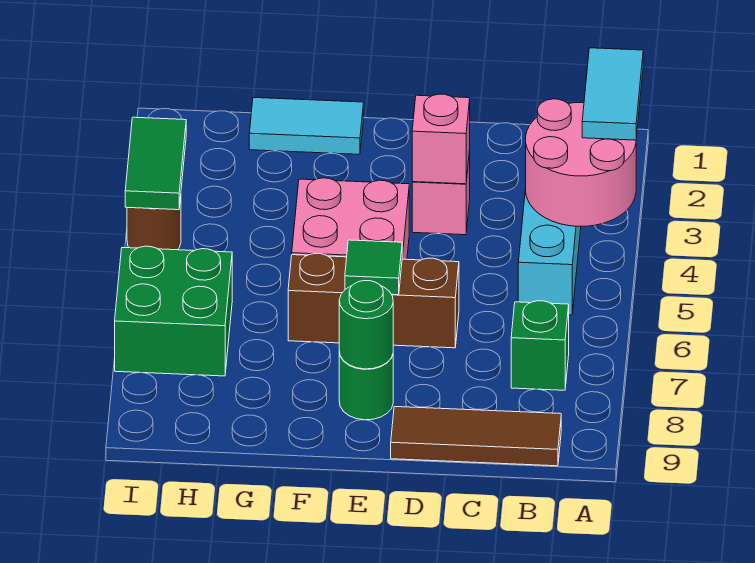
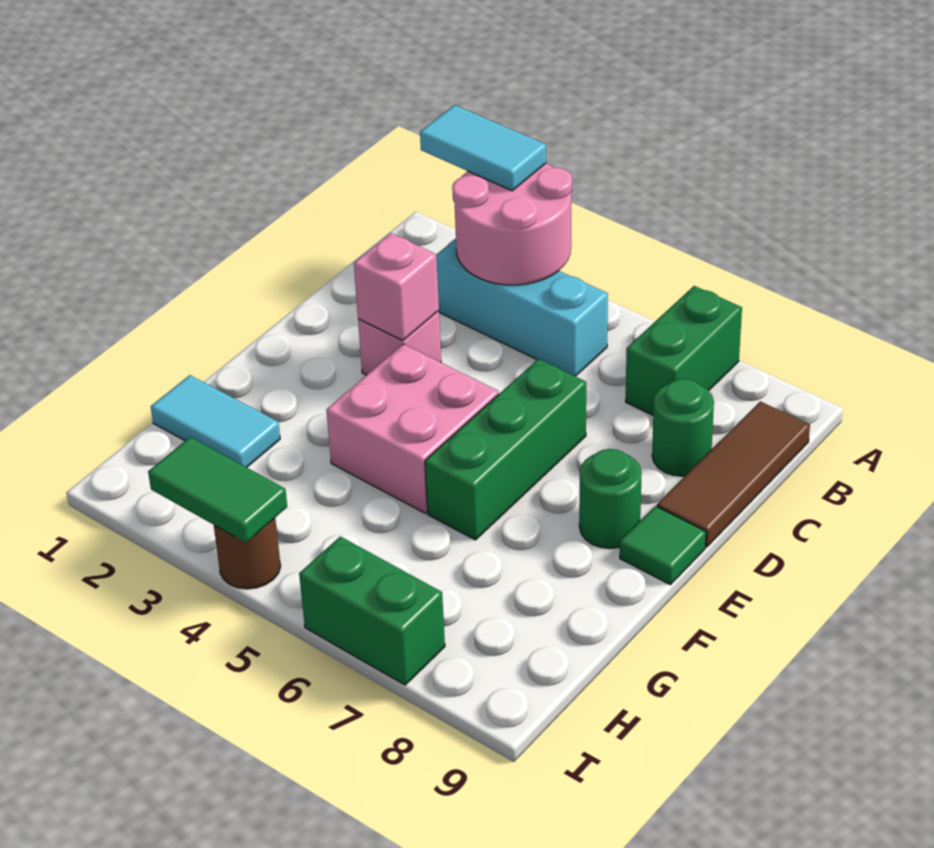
green brick B7 level 1 -> green brick A7:B7 level 1
brown brick D6:F6 level 1 -> green brick D6:F6 level 1
green tile E6 level 2 -> green tile E9 level 1
green round brick E8 level 2 -> green round brick C8 level 1
cyan tile F1:G1 level 1 -> cyan tile G1:G2 level 1
green brick H6:I7 level 1 -> green brick I6:I7 level 1

